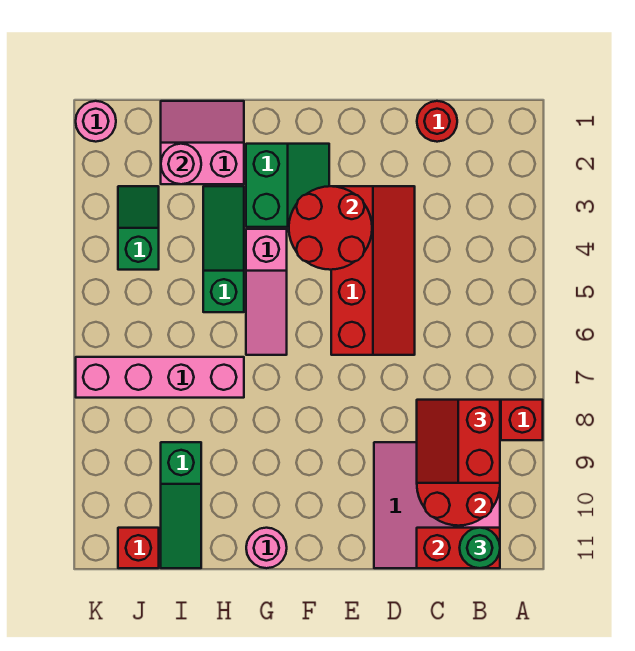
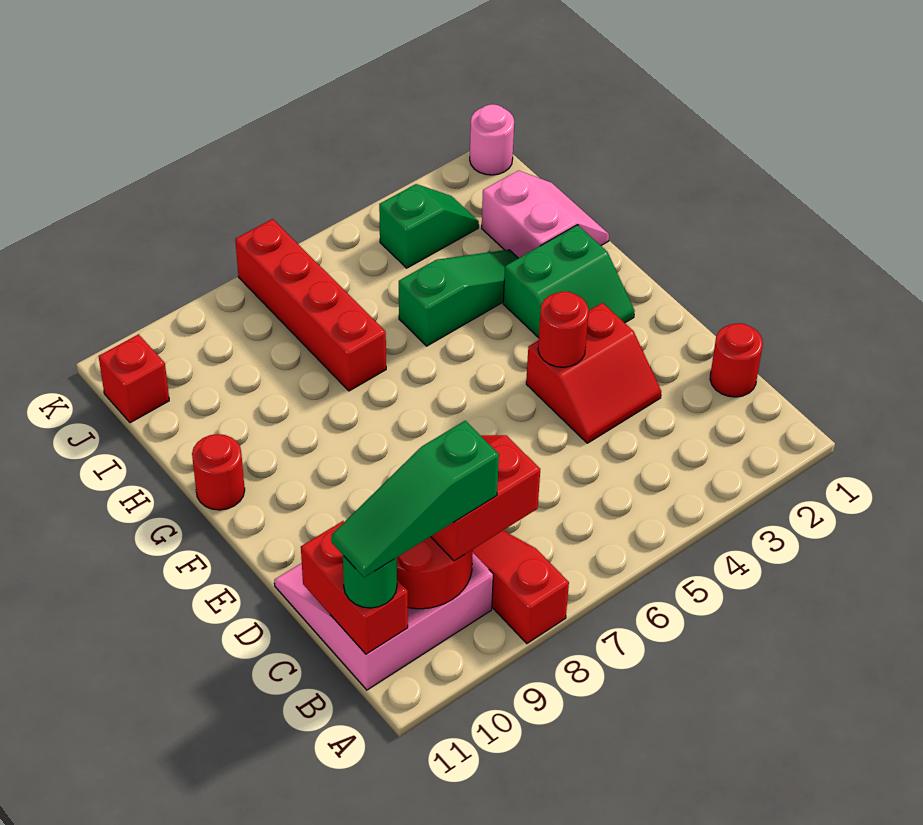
red slope D3:E6 level 1 top E -> red slope D3:E4 level 1 top E
red round brick E3:F4 level 2 -> red round brick E4 level 2
pink slope G4:G6 level 1 top 4 -> none
pink round brick G11 level 1 -> red round brick G11 level 1
pink brick H7:K7 level 1 -> red brick H7:K7 level 1
pink round brick I2 level 2 -> none
green slope I9:I11 level 1 top 9 -> green slope B9:B11 level 4 top 9

